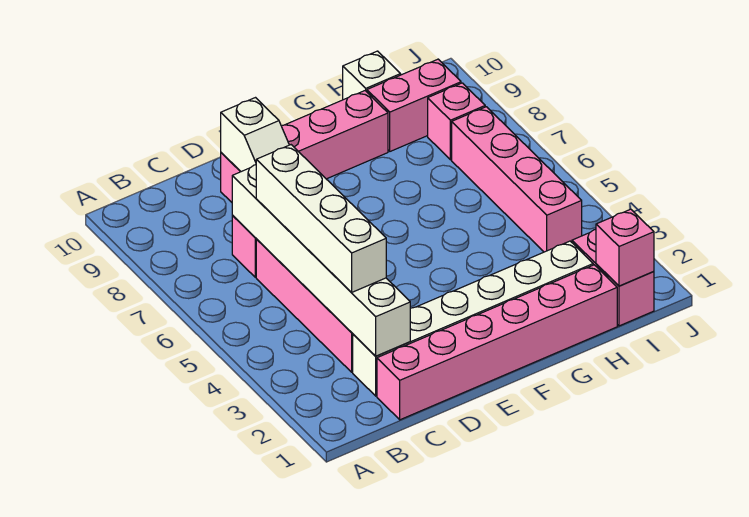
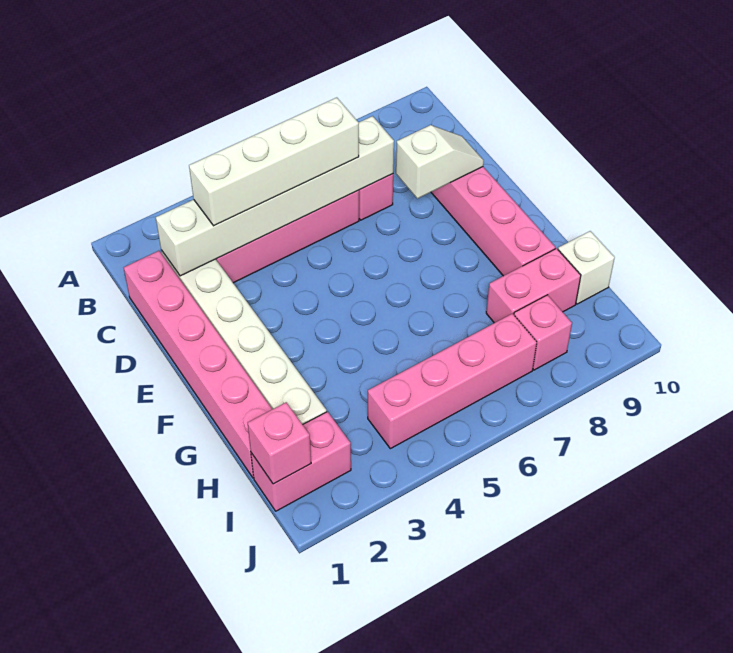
white slope D8:D9 level 2 top 9 -> white slope D8:D9 level 2 top 8
pink brick H9:I9 level 1 -> pink brick H8:H9 level 1

